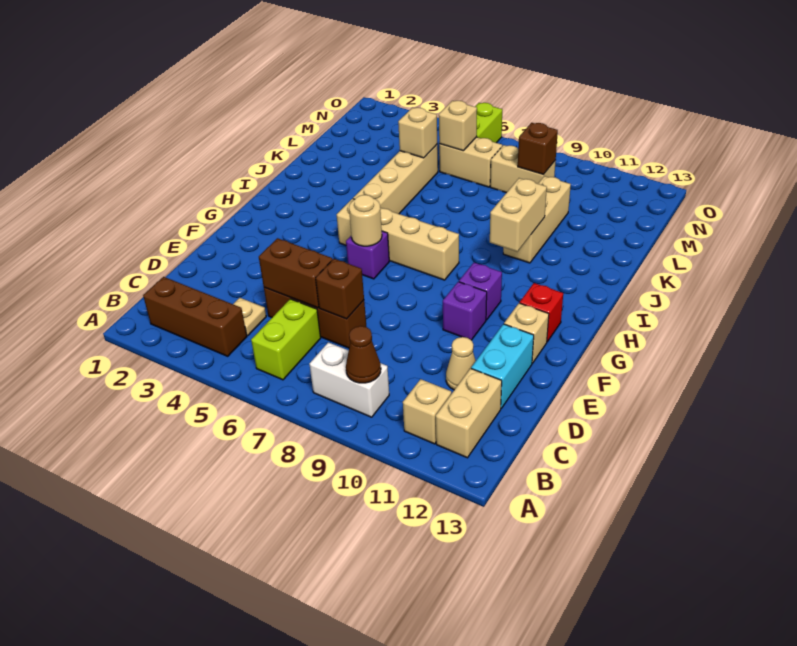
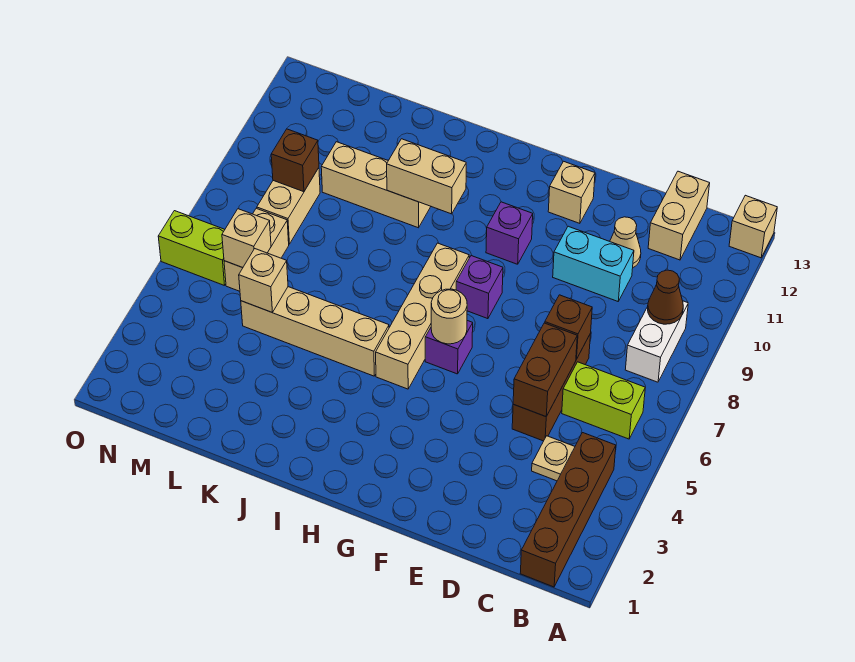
brown brick B2:B4 level 1 -> brown brick B1:B4 level 1
tan brick B11 level 1 -> tan brick A13 level 1
tan brick B12:C12 level 1 -> tan brick C12:C13 level 1
cyan brick D12:E12 level 1 -> cyan brick D10:E10 level 1
purple brick F10 level 1 -> purple brick G8 level 1
red brick G12 level 1 -> none

